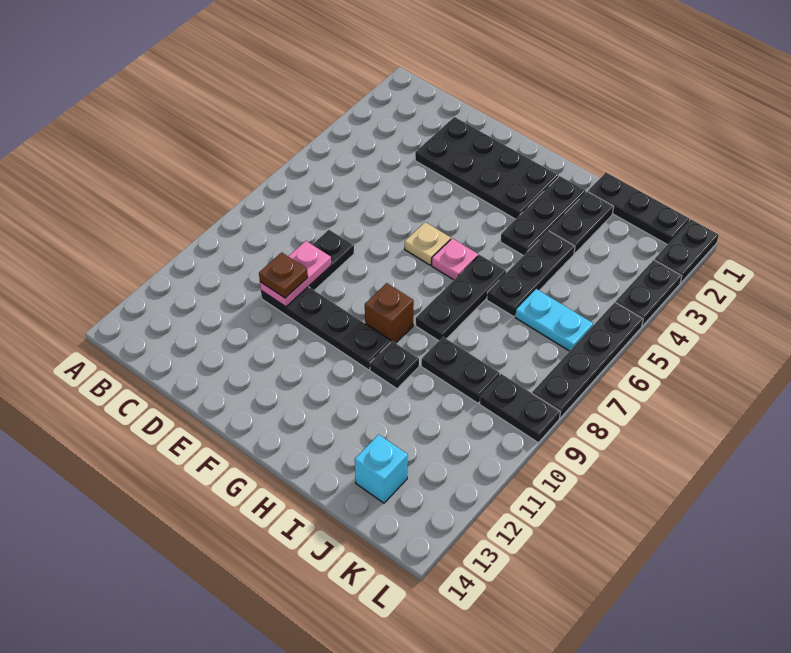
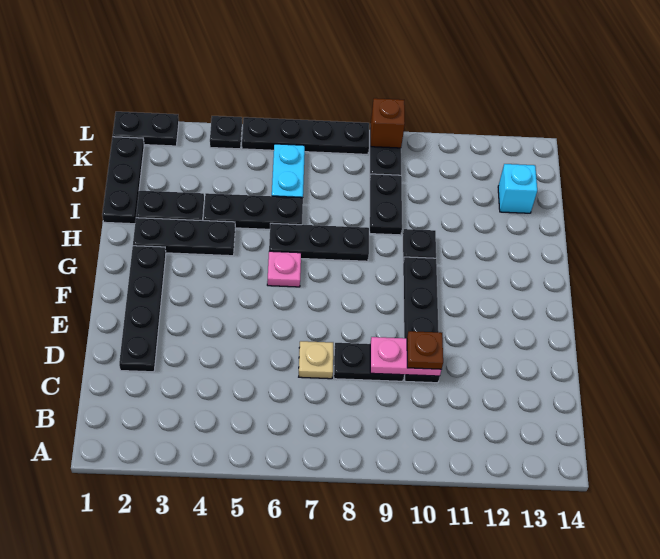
black plate D2:G3 level 1 -> black plate D2:G2 level 1
tan plate F6 level 1 -> tan plate D7 level 1
brown brick G9 level 1 -> brown brick L9 level 2
black plate L3:L4 level 1 -> black plate L4 level 1

